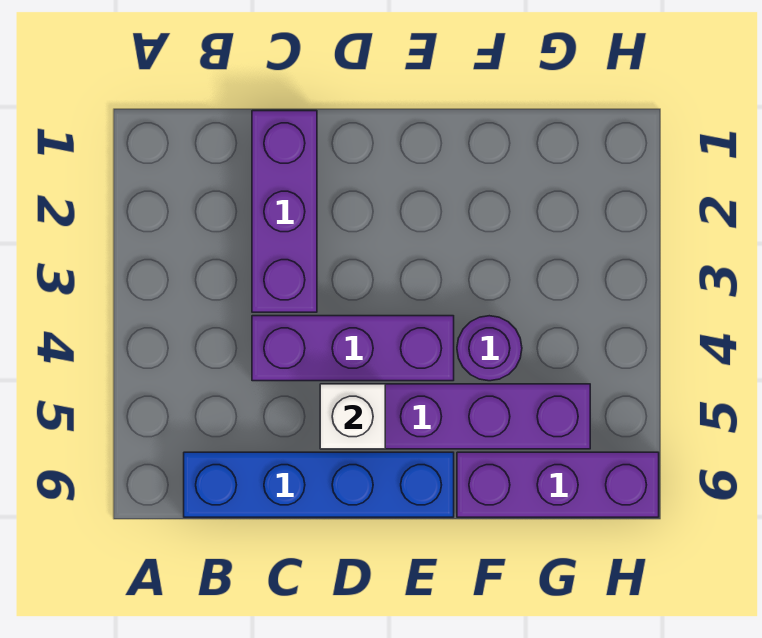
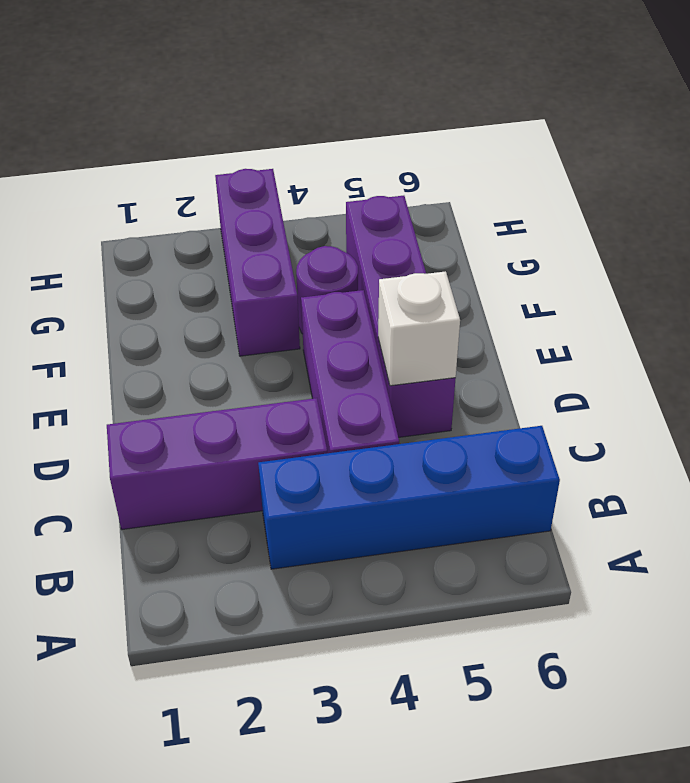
blue brick B6:E6 level 1 -> blue brick B3:B6 level 1
purple brick F6:H6 level 1 -> purple brick F3:H3 level 1

